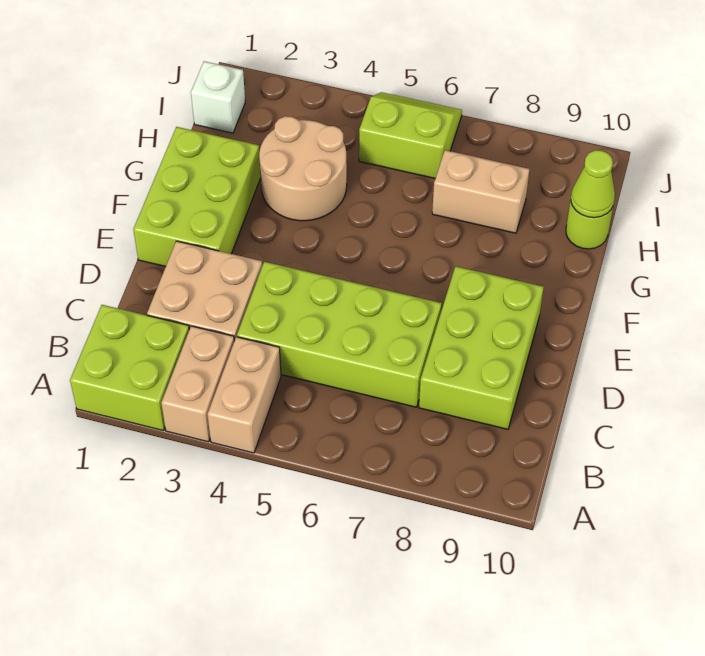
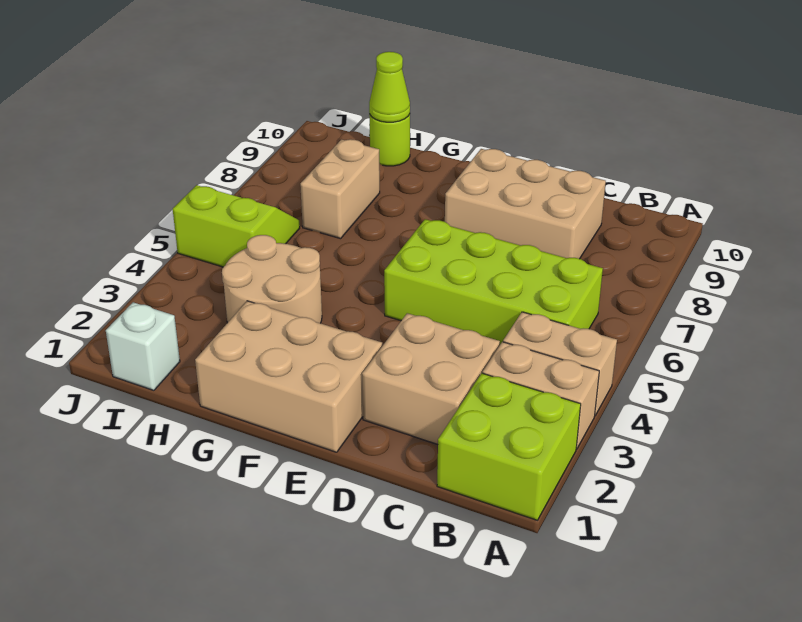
lime brick C4:D7 level 1 -> lime brick B5:E6 level 1
lime brick C8:E9 level 1 -> tan brick C8:E9 level 1
lime brick E1:G2 level 1 -> tan brick E1:G2 level 1
lime slope I5:J6 level 1 top I -> lime slope I5:J6 level 1 top 5

